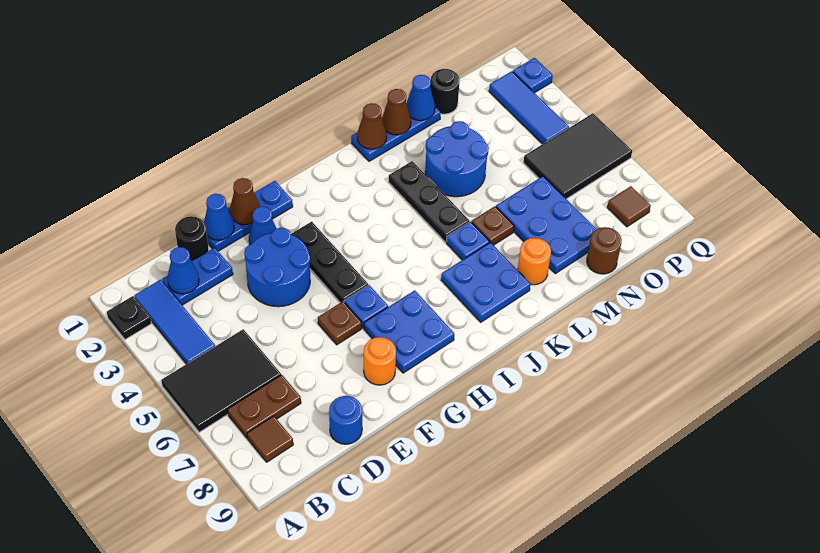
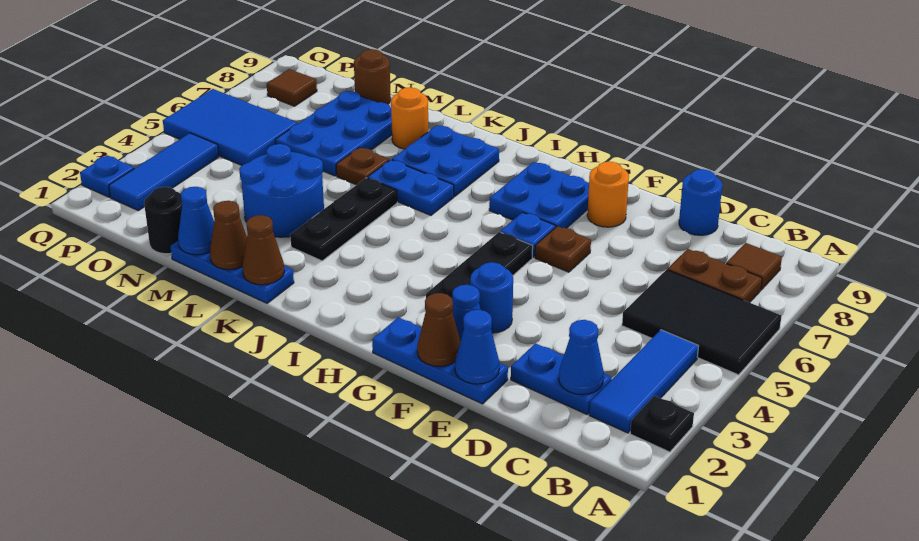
black round brick D1 level 1 -> none
blue round brick E3:F4 level 1 -> blue round brick F3 level 1
blue plate K6 level 1 -> blue plate J6:K6 level 1
black tile O5:Q6 level 1 -> blue tile O5:Q6 level 1

